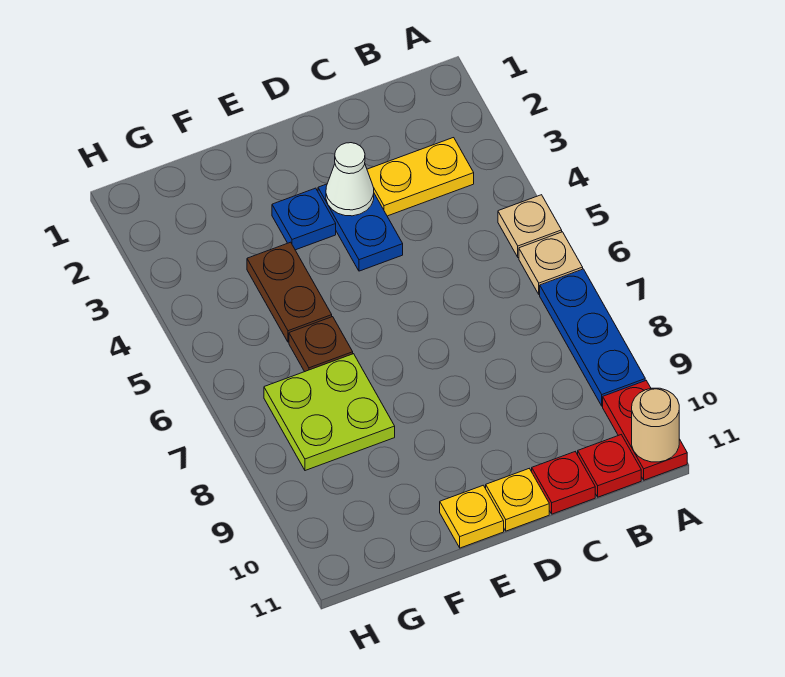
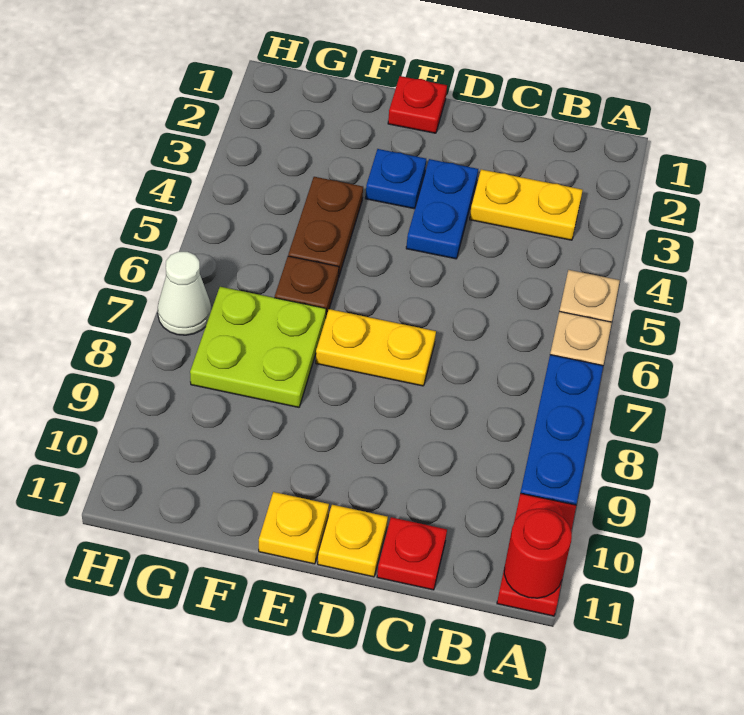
tan round brick A11 level 2 -> red round brick A11 level 2
red plate B11 level 1 -> red plate E1 level 1
white cone D3 level 2 -> white cone H7 level 1
none -> yellow plate D7:E7 level 1

